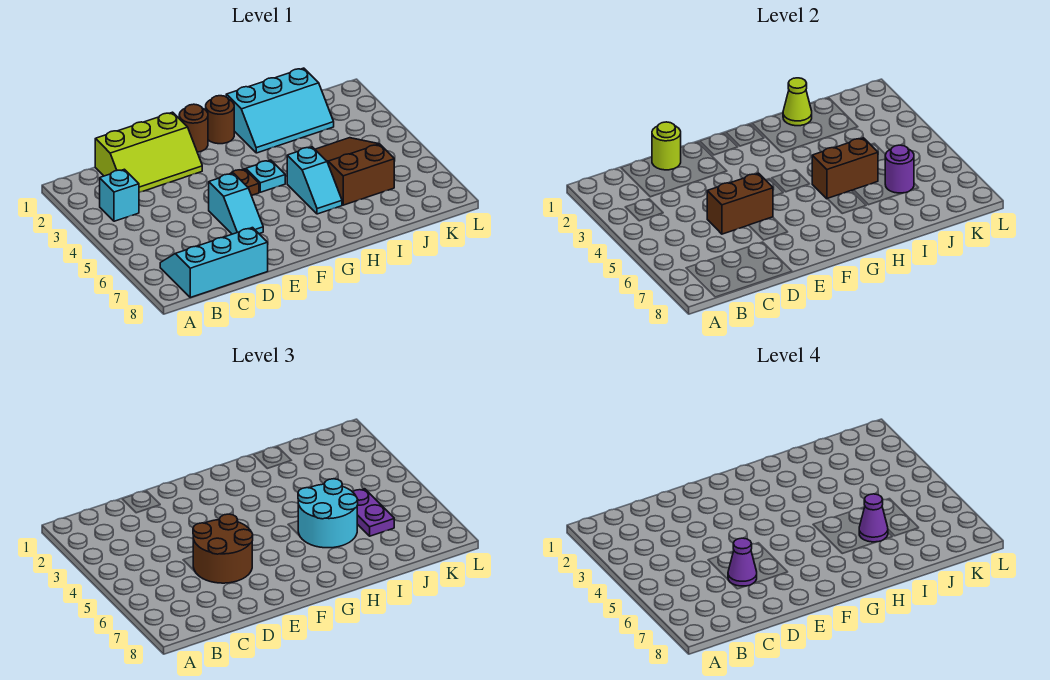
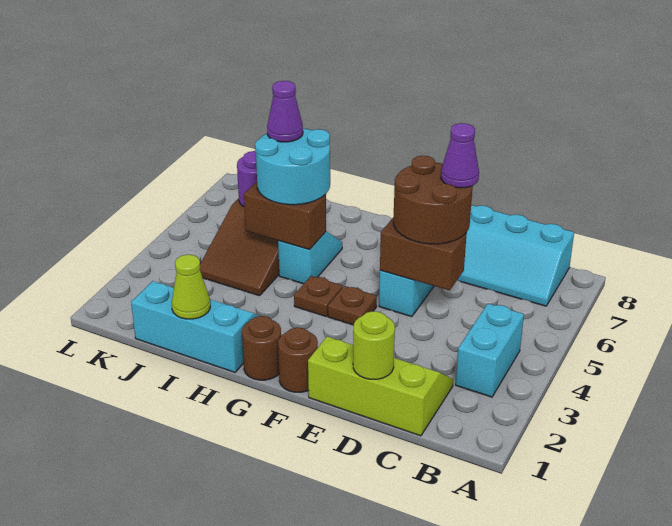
cyan brick B3 level 1 -> cyan brick B3:B4 level 1
cyan plate G4 level 1 -> brown plate G4 level 1
purple plate J5:J6 level 3 -> none

